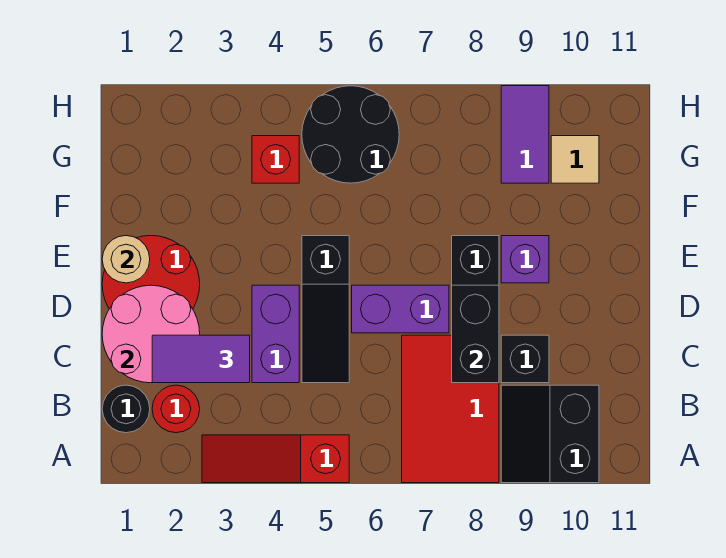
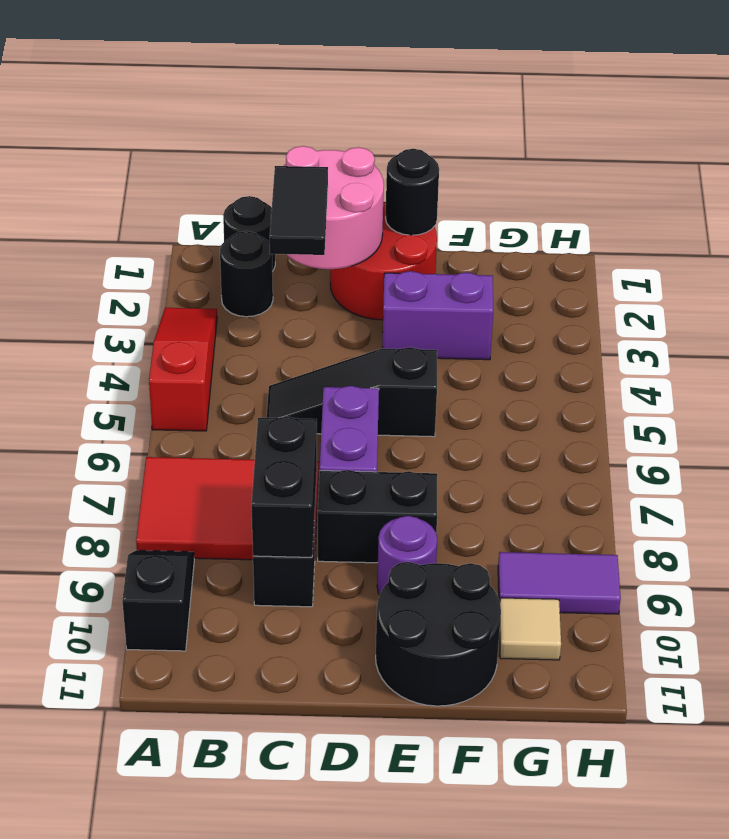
black slope A9:B10 level 1 top 10 -> black slope A9:A10 level 1 top 10
red round brick B2 level 1 -> black round brick B2 level 1
purple tile C2:C3 level 3 -> black tile C2:C3 level 3
purple brick C4:D4 level 1 -> purple brick E3:F3 level 1
black brick C8:D8 level 2 -> black brick C8:C9 level 2
tan round brick E1 level 2 -> black round brick E1 level 2
purple brick E9 level 1 -> purple round brick E9 level 1
red brick G4 level 1 -> none
black round brick G5:H6 level 1 -> black round brick E10:F11 level 1

